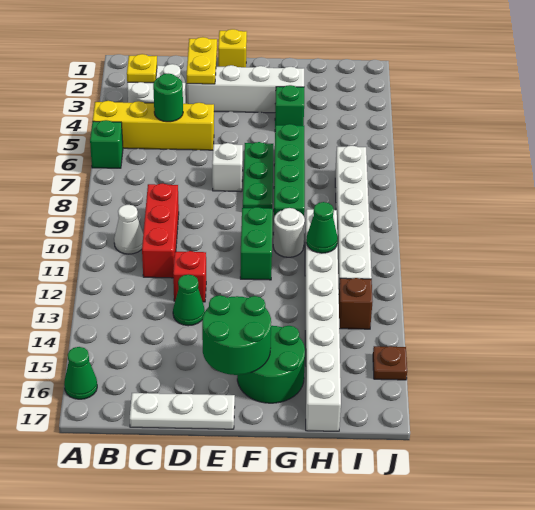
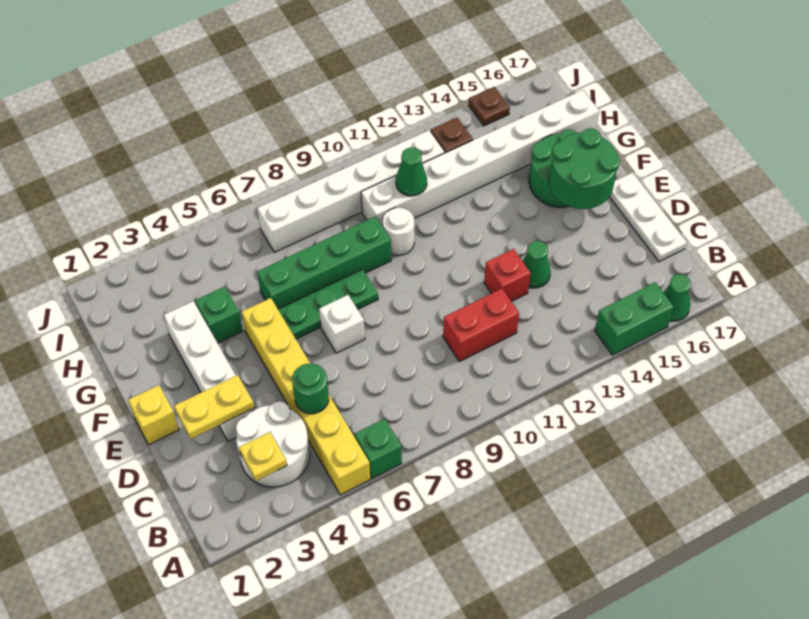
yellow brick A5:D5 level 1 -> yellow brick A5:F5 level 1
white cone B10 level 1 -> none
red brick C9:C11 level 1 -> red brick C10:C11 level 1
green brick F10:F11 level 1 -> green brick A14:A15 level 1

